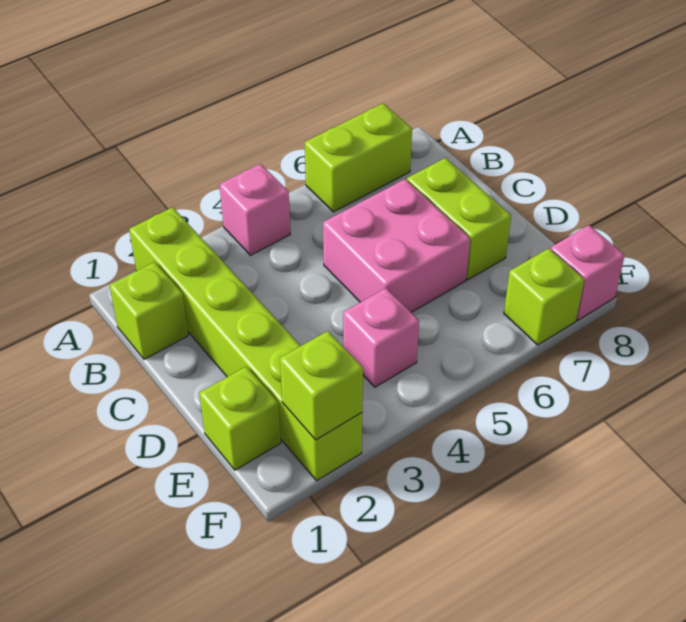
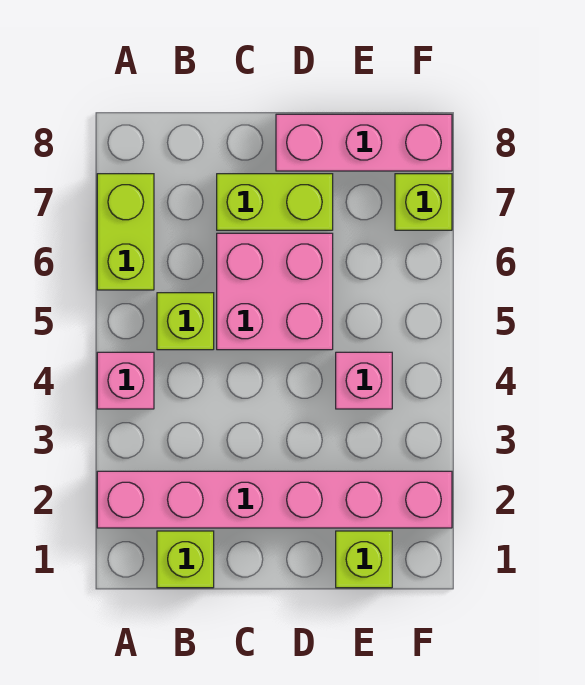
lime brick A2:F2 level 1 -> pink brick A2:F2 level 1
lime brick F2 level 2 -> lime brick B5 level 1
pink brick F8 level 1 -> pink brick D8:F8 level 1

